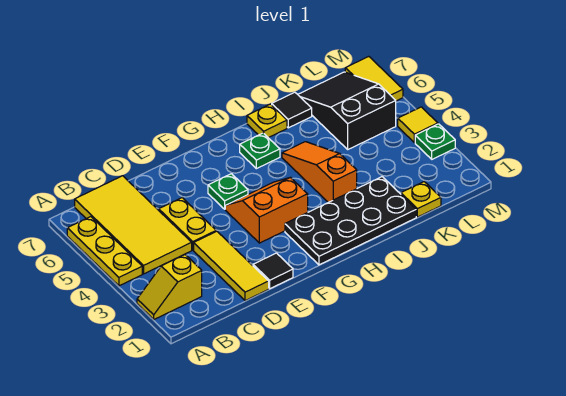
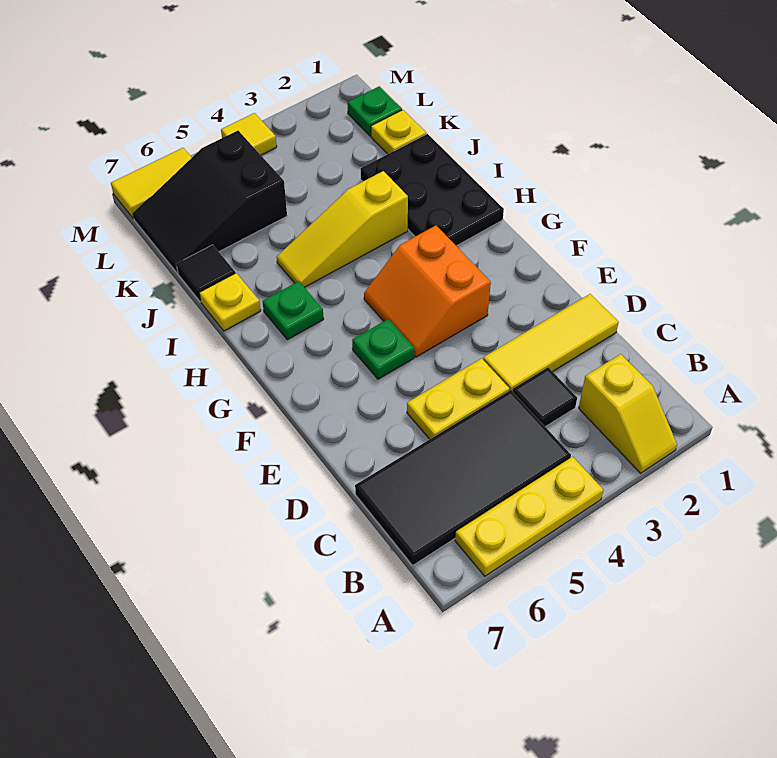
yellow tile B4:C7 level 1 -> black tile B4:C7 level 1
black tile E1 level 1 -> black tile C3 level 1
black plate G1:J2 level 1 -> black plate H1:J2 level 1
orange slope I3:I5 level 1 top 3 -> yellow slope I3:I5 level 1 top 3
green plate M3 level 1 -> green plate L1 level 1

